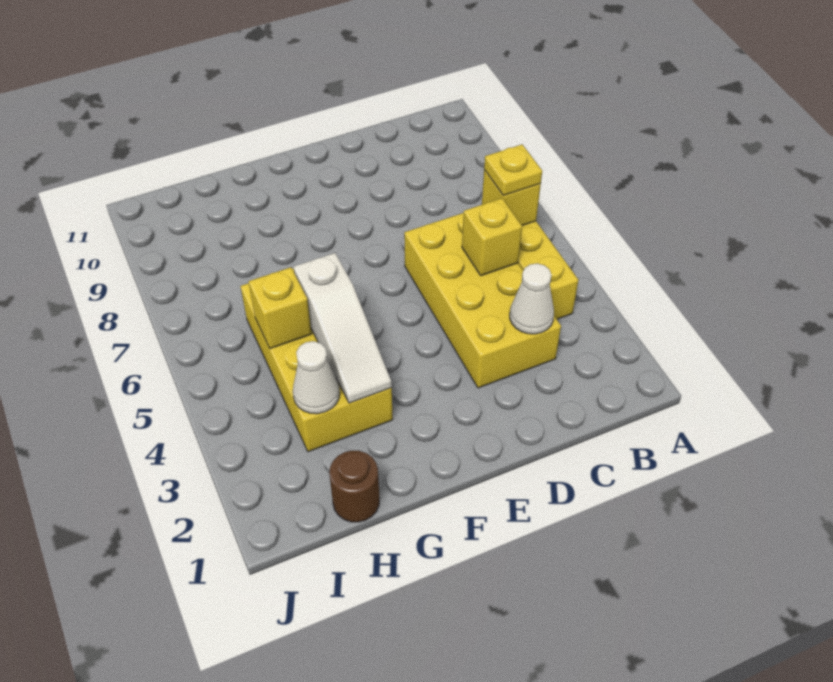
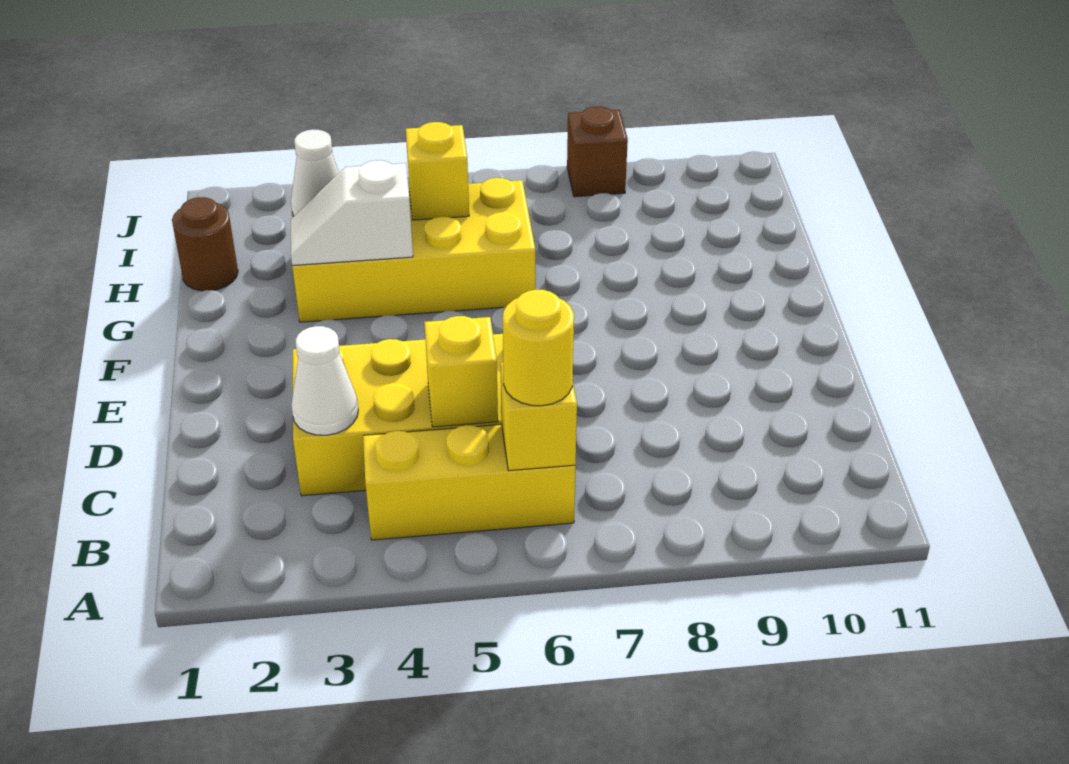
yellow plate B6 level 3 -> yellow round brick B6 level 3
white slope G3:G5 level 2 top 5 -> white slope G3:G4 level 2 top 4
none -> brown brick J8 level 1

